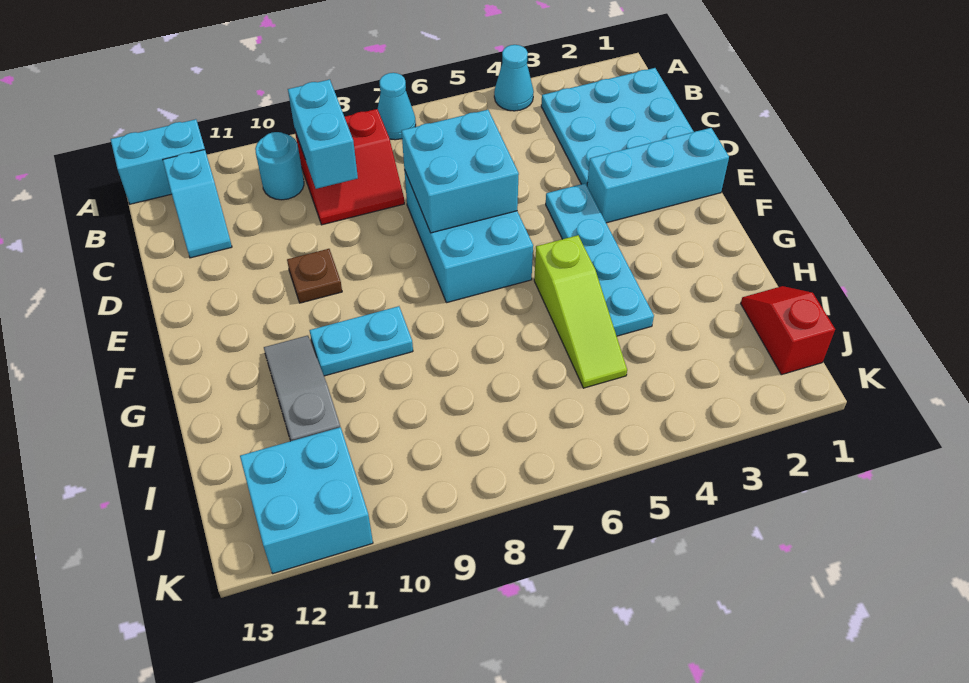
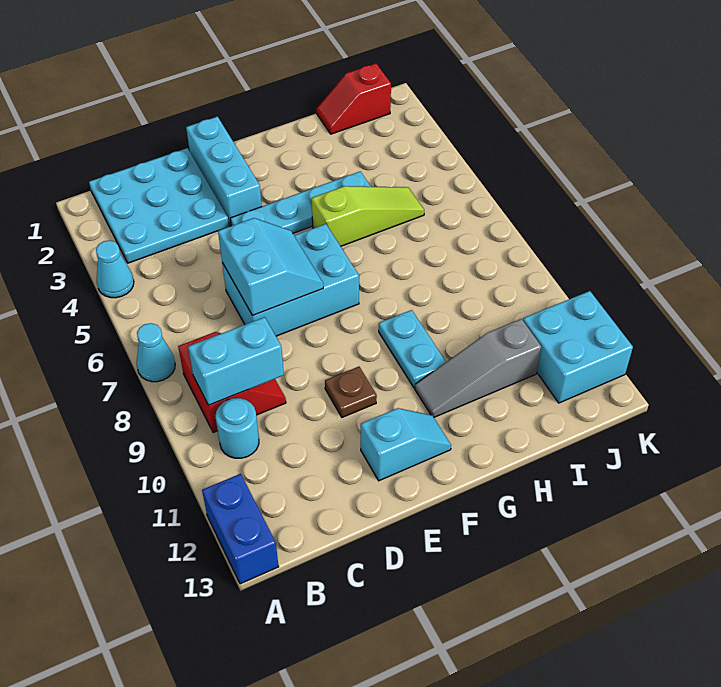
cyan brick A12:A13 level 1 -> blue brick A12:A13 level 1
cyan slope B12:C12 level 1 top B -> cyan slope E12:F12 level 1 top E
cyan brick D6:E7 level 2 -> cyan slope D6:E7 level 2 top D

